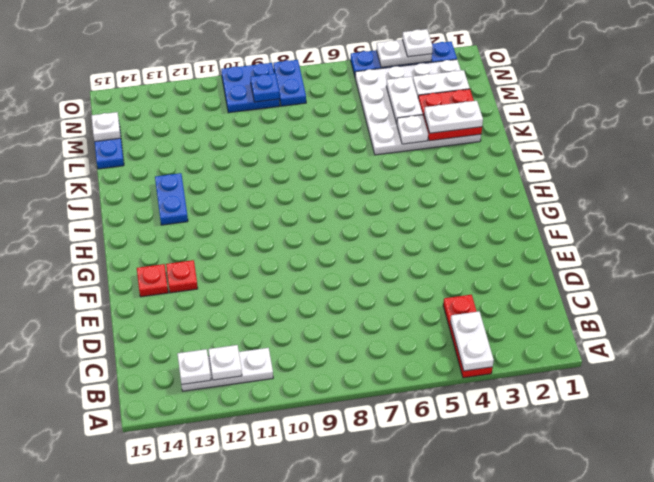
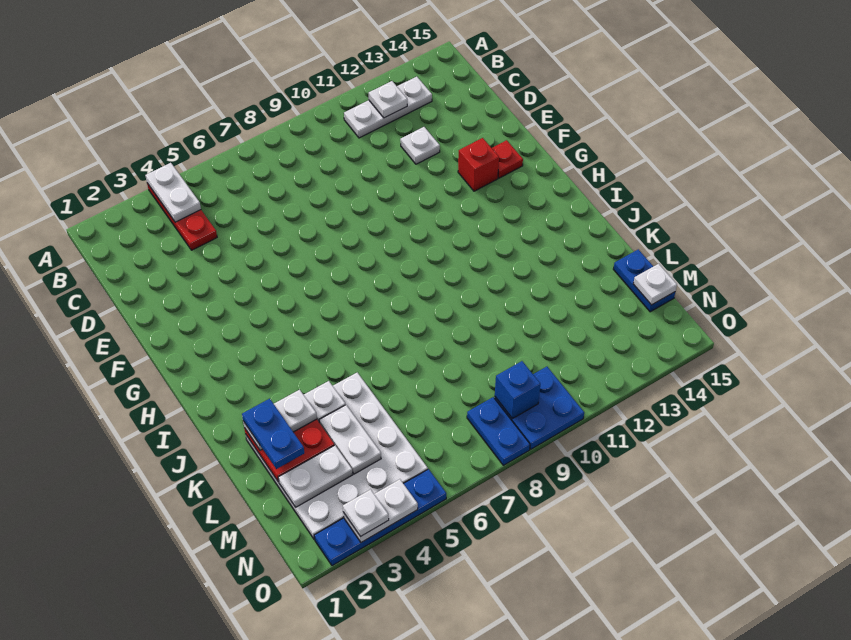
white plate B13 level 2 -> white plate D12 level 1
red plate F13 level 1 -> red brick F13 level 1
blue plate I13:J13 level 1 -> blue plate K2:L2 level 4
blue plate N9 level 2 -> blue brick N9 level 2

